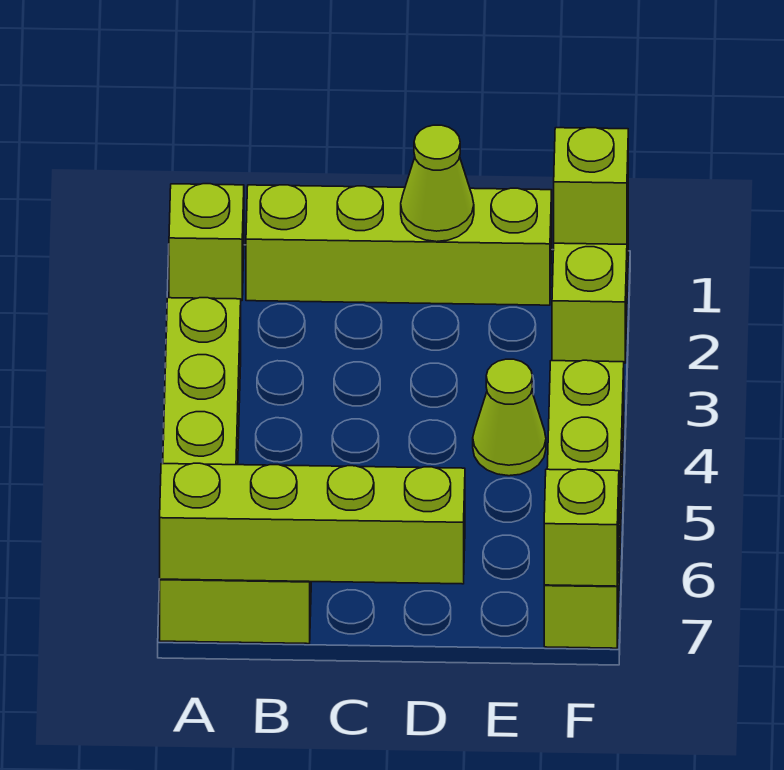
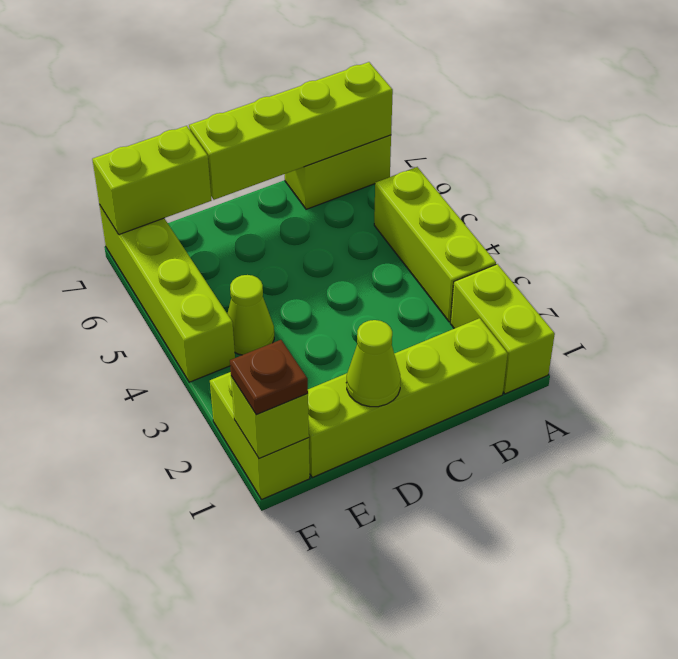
lime brick A1 level 1 -> lime brick A1:A2 level 1
none -> brown plate F1 level 3
lime brick F7 level 2 -> lime brick E7:F7 level 2

